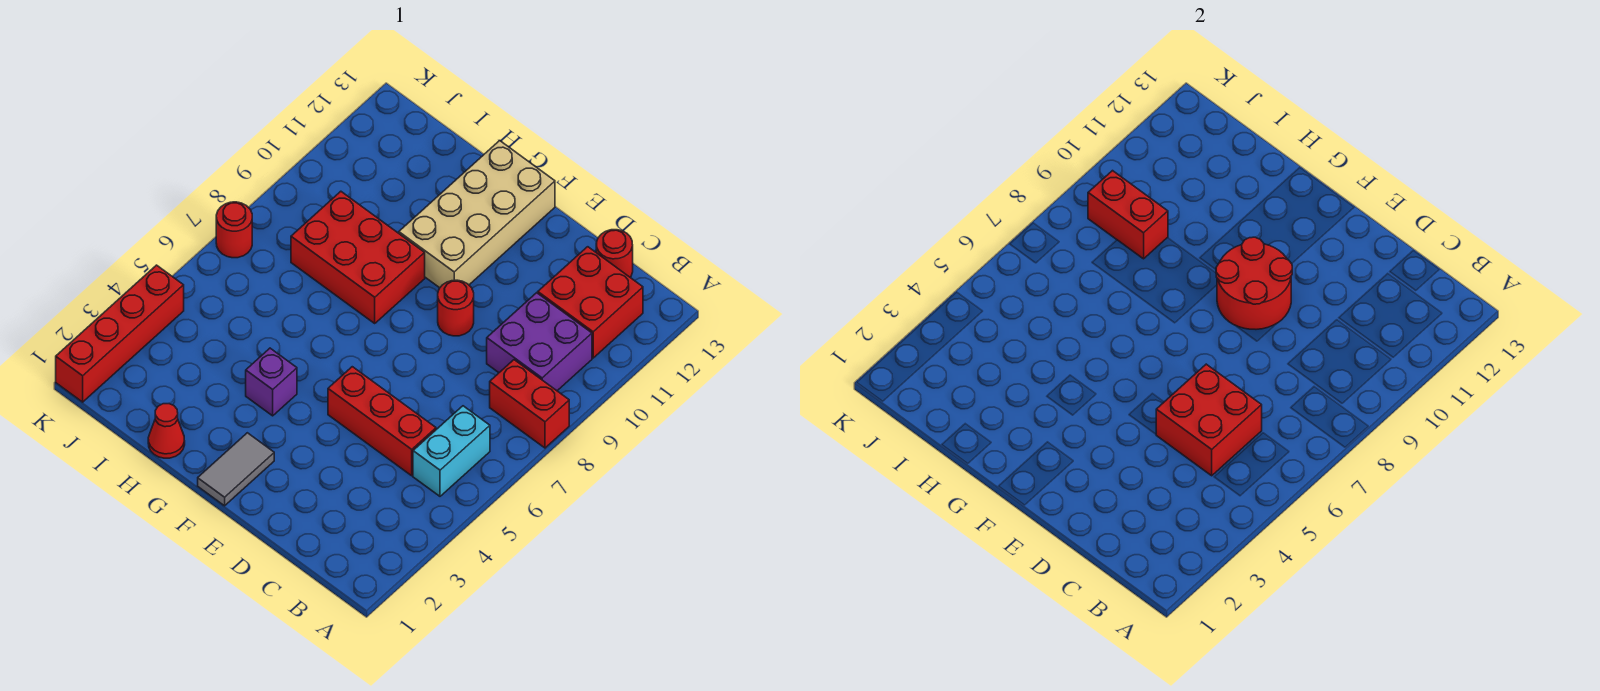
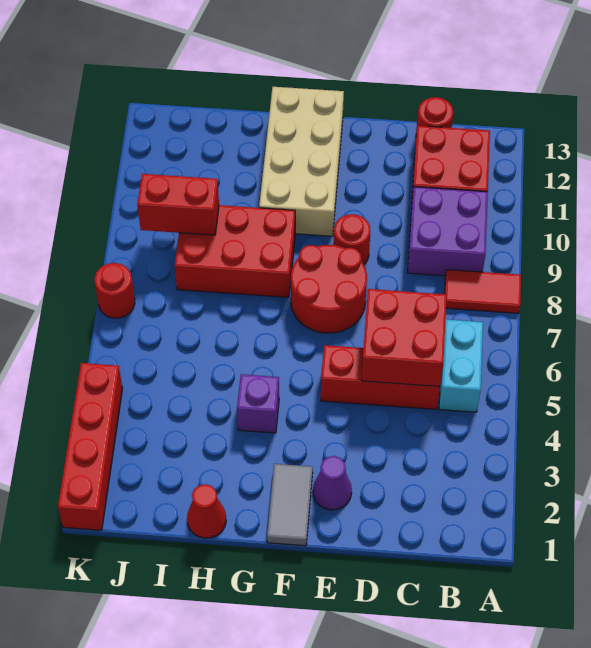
red brick A8:B8 level 1 -> red tile A8:B8 level 1
none -> purple cone E2 level 1
red round brick E9:F10 level 2 -> red round brick E7:F8 level 1

